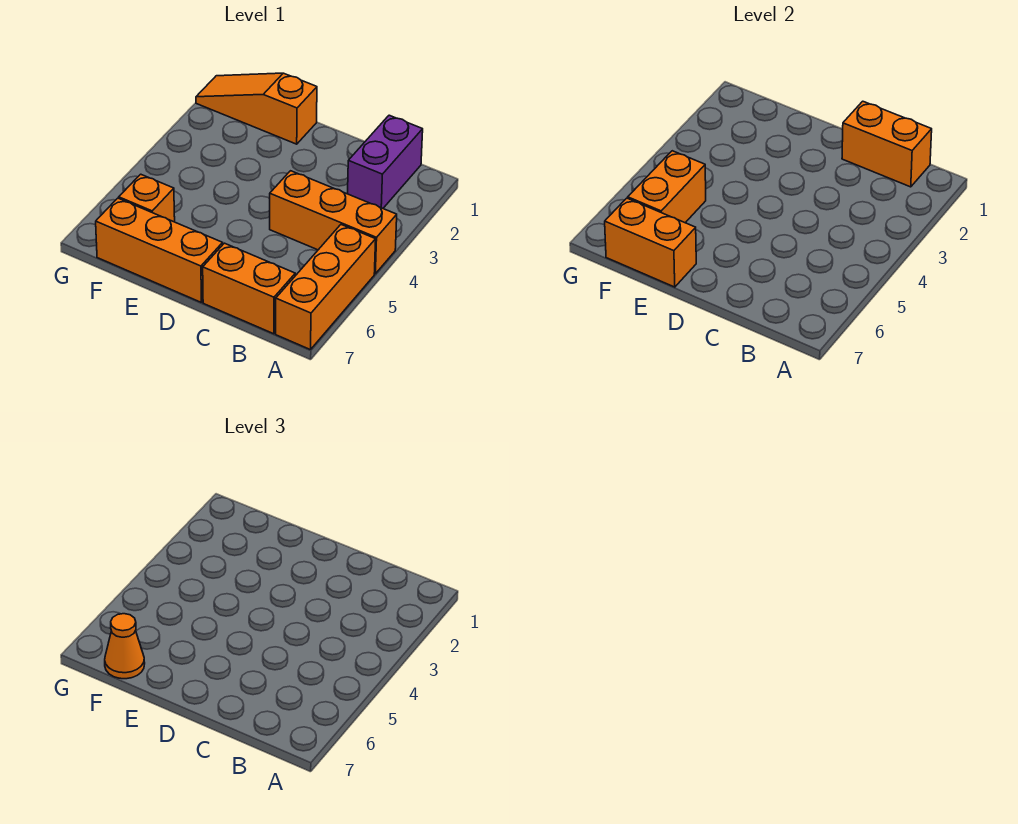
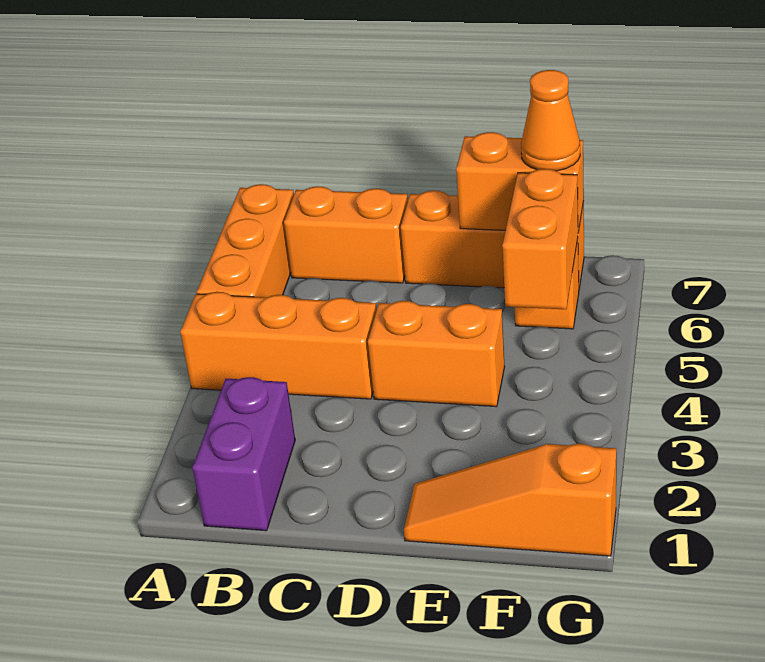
orange brick B1:C1 level 2 -> orange brick D4:E4 level 1
orange slope E1:G1 level 1 top E -> orange slope E1:G1 level 1 top G

